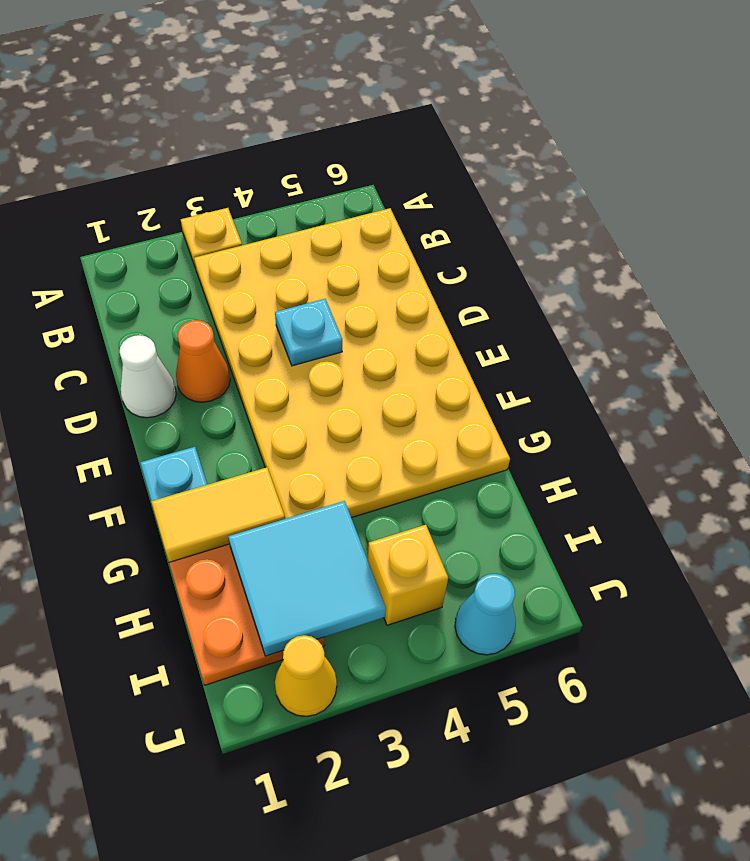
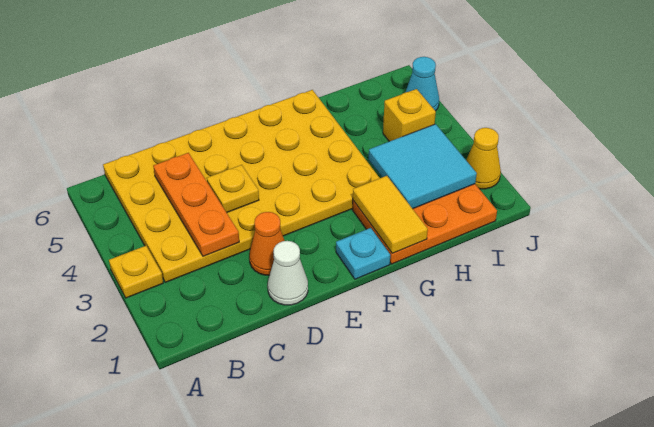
none -> orange plate C3:C5 level 2
cyan plate D4 level 2 -> yellow plate D4 level 2

